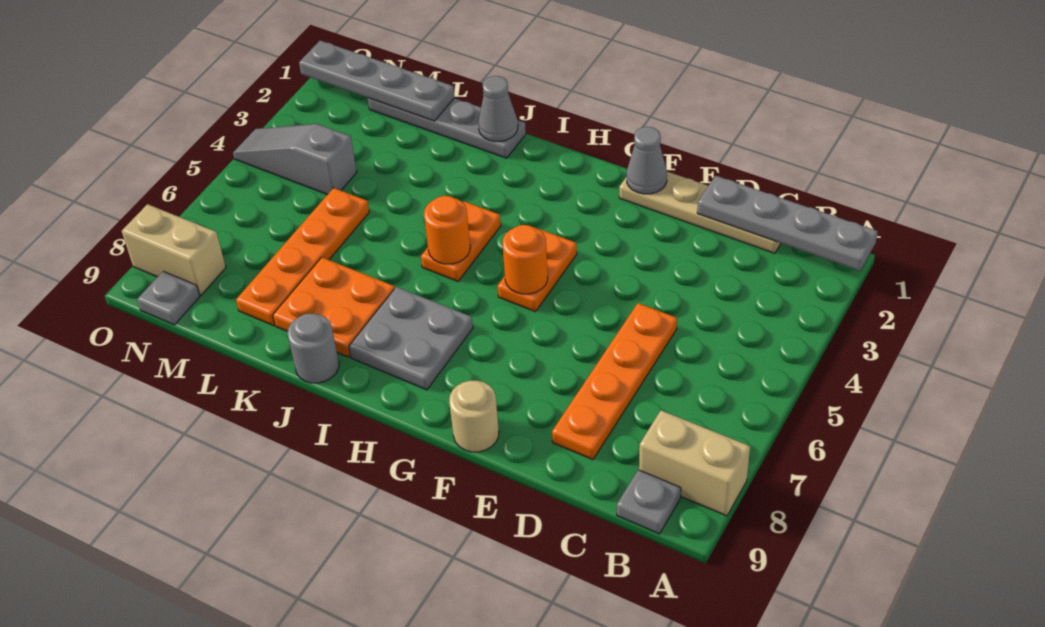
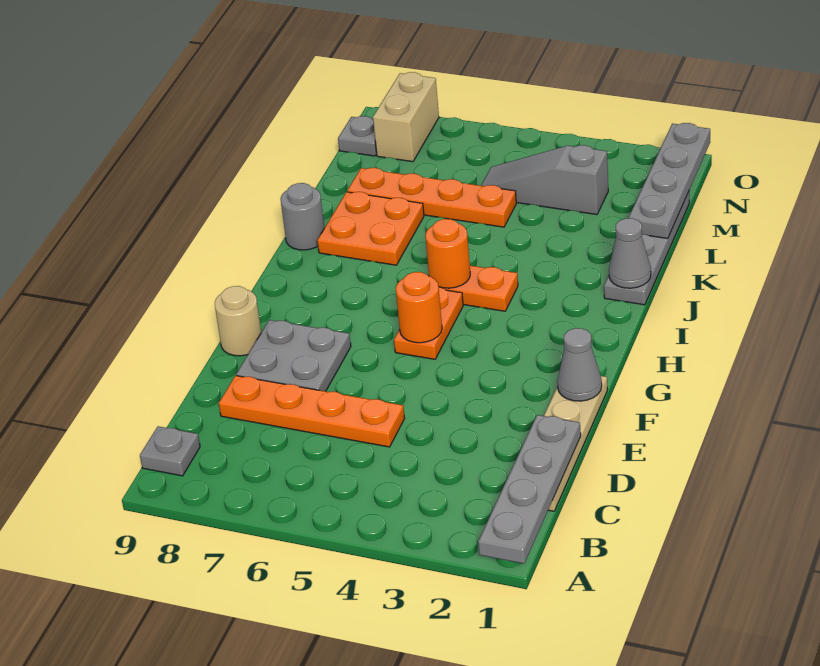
tan brick A8:B8 level 1 -> none
orange plate G4:G5 level 1 -> orange plate G5:H5 level 1
grey plate H7:I8 level 1 -> grey plate E7:F8 level 1
grey slope M4:O4 level 1 top M -> grey slope M3:M5 level 1 top 3

